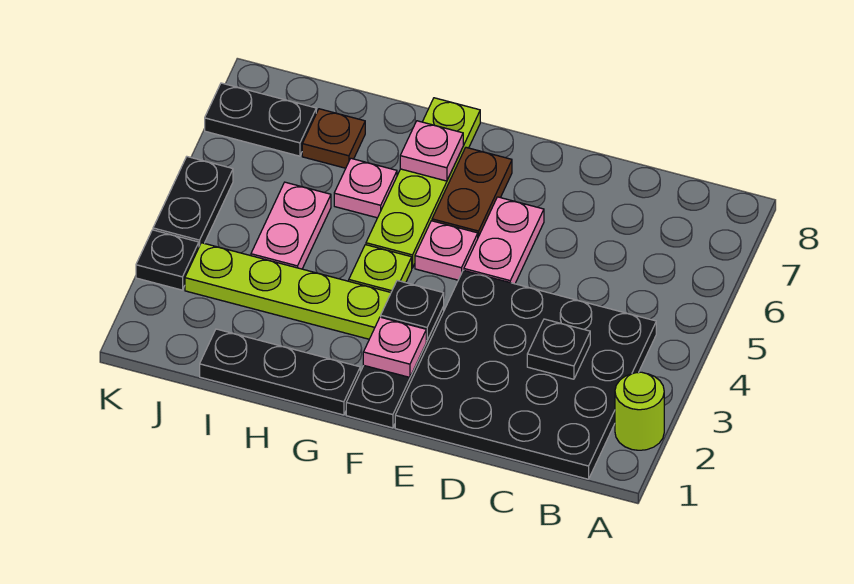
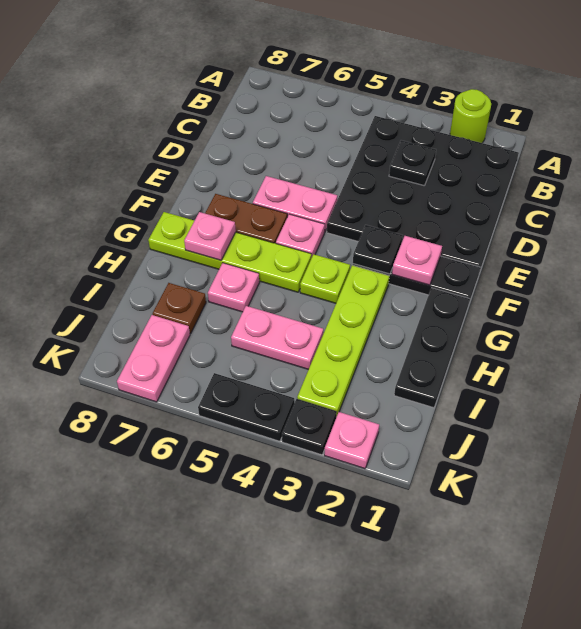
black plate J7:K7 level 1 -> pink plate J7:K7 level 1
none -> pink plate K2 level 1

